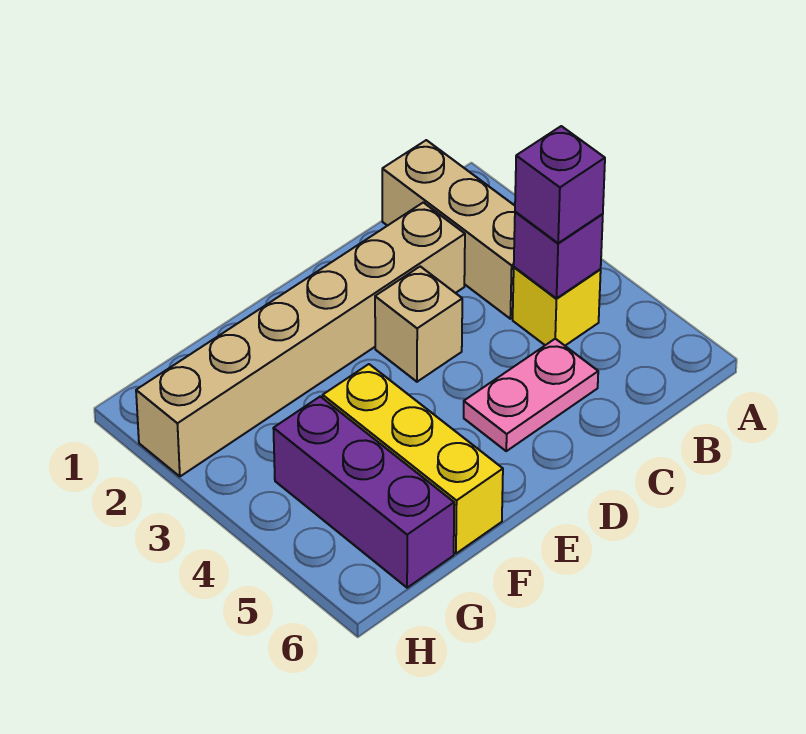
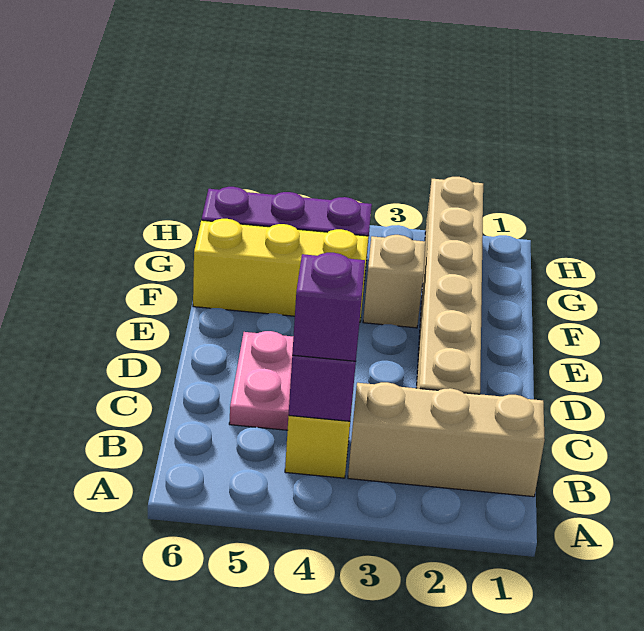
tan brick D3 level 1 -> tan brick F3 level 1

